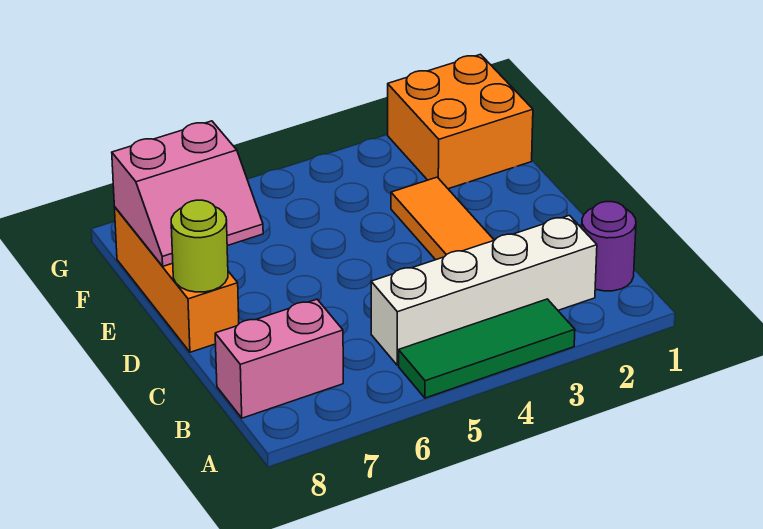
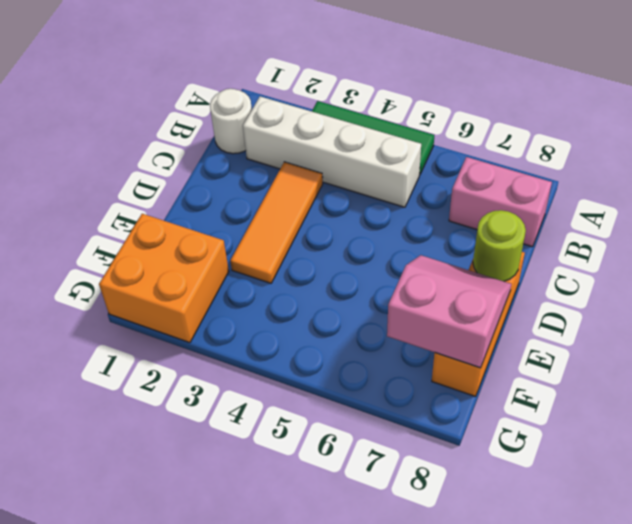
purple round brick B1 level 1 -> white round brick B1 level 1

